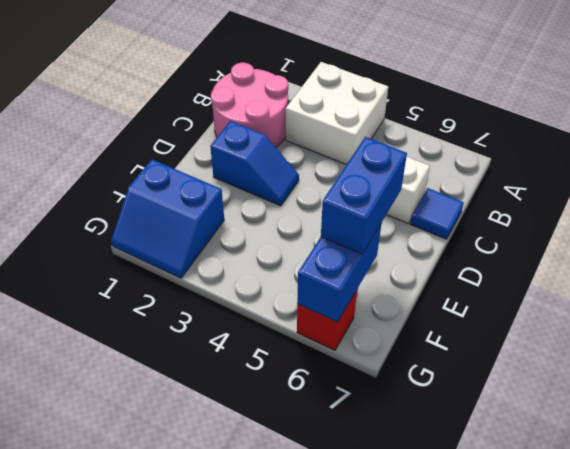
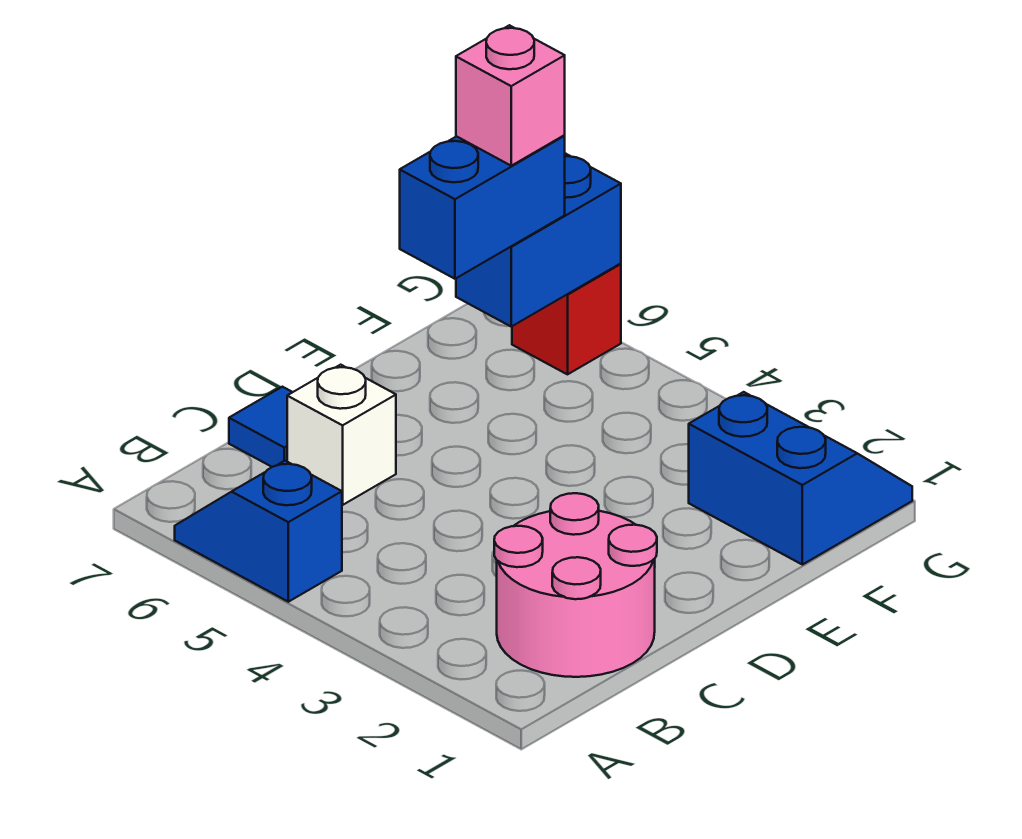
white brick A3:B4 level 1 -> none
blue slope D2:D3 level 1 top 2 -> blue slope A5:A6 level 1 top 5
none -> pink brick F6 level 4

